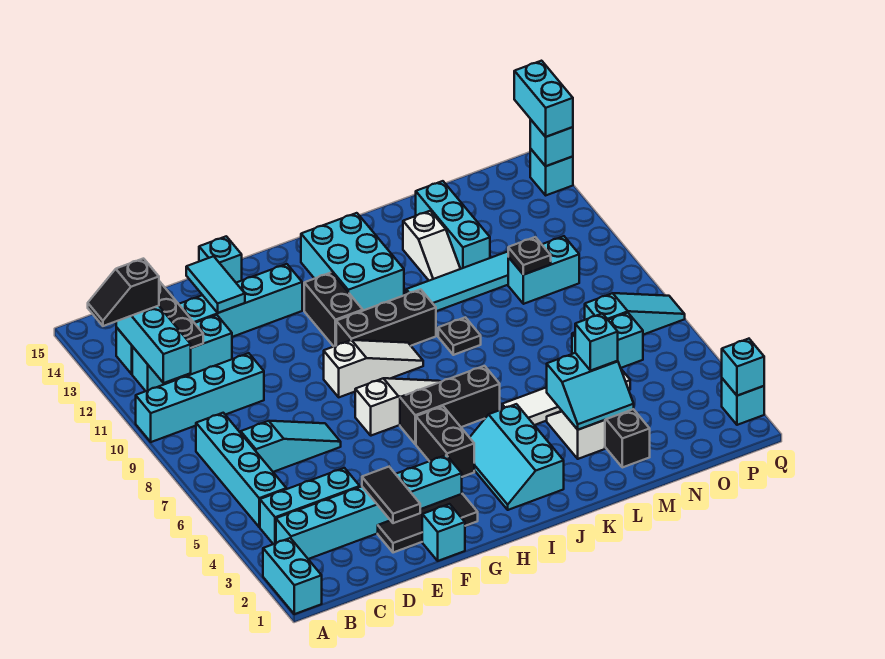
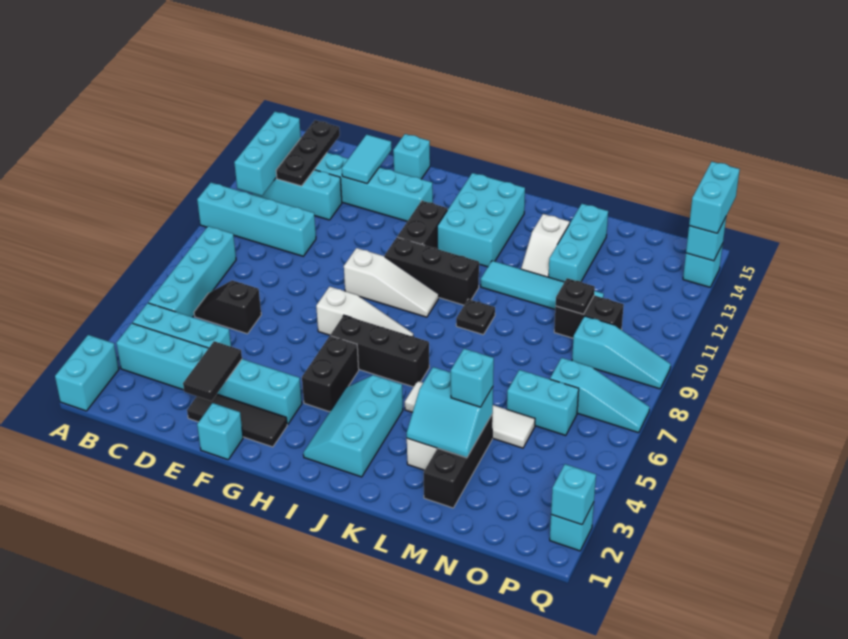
black slope A13:B13 level 3 top B -> black slope C6:D6 level 1 top D
cyan slope C7:E7 level 1 top C -> cyan slope O9:Q9 level 1 top O
cyan brick N10:O10 level 1 -> black brick N10:O10 level 1

